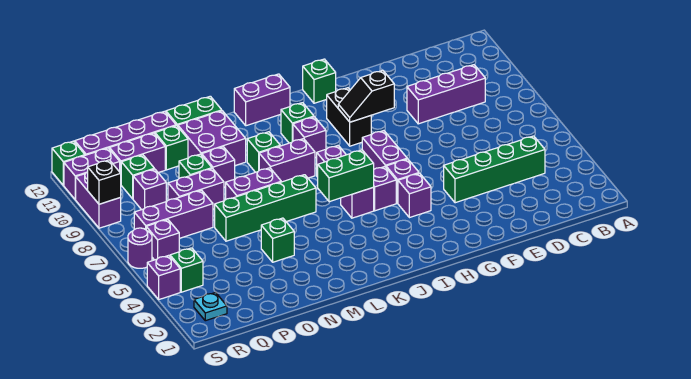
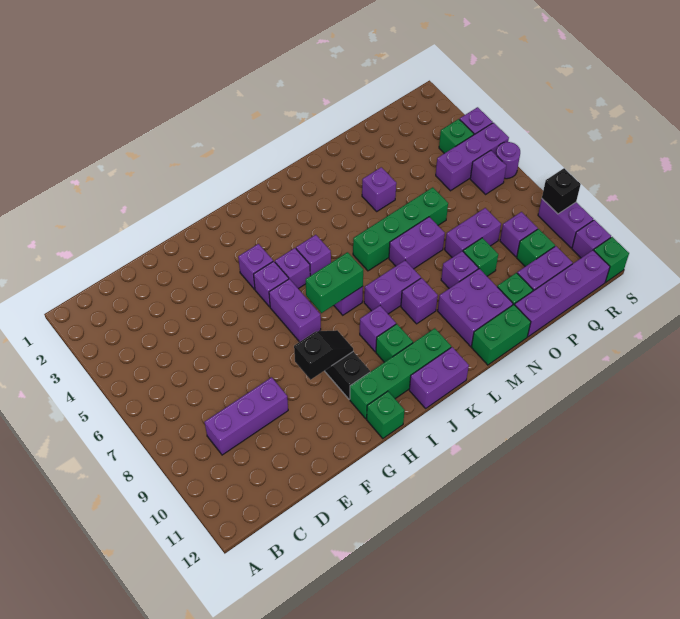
green brick C4:F4 level 1 -> green brick H11:K11 level 1
green brick J5:K5 level 2 -> green brick I7:J7 level 2
green brick L9 level 1 -> purple brick L9 level 1
green brick N4 level 1 -> purple brick N4 level 1
purple brick P7:R7 level 1 -> purple brick Q5:S5 level 1
cyan plate R2 level 1 -> none
purple brick R11:S11 level 1 -> purple brick S11 level 1

